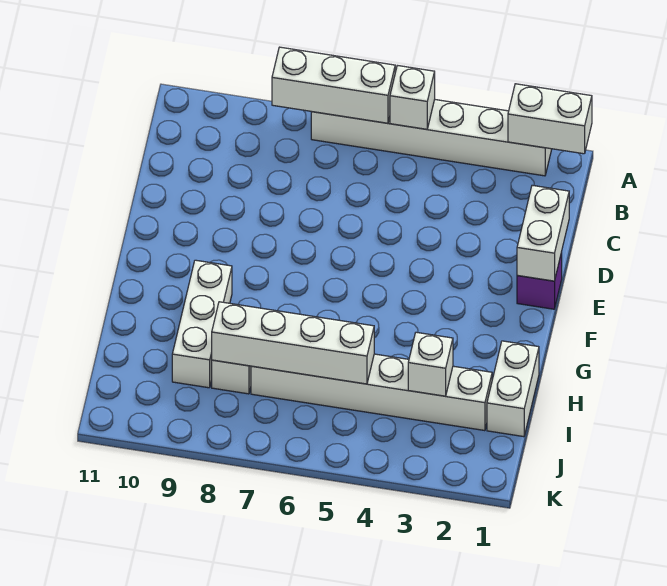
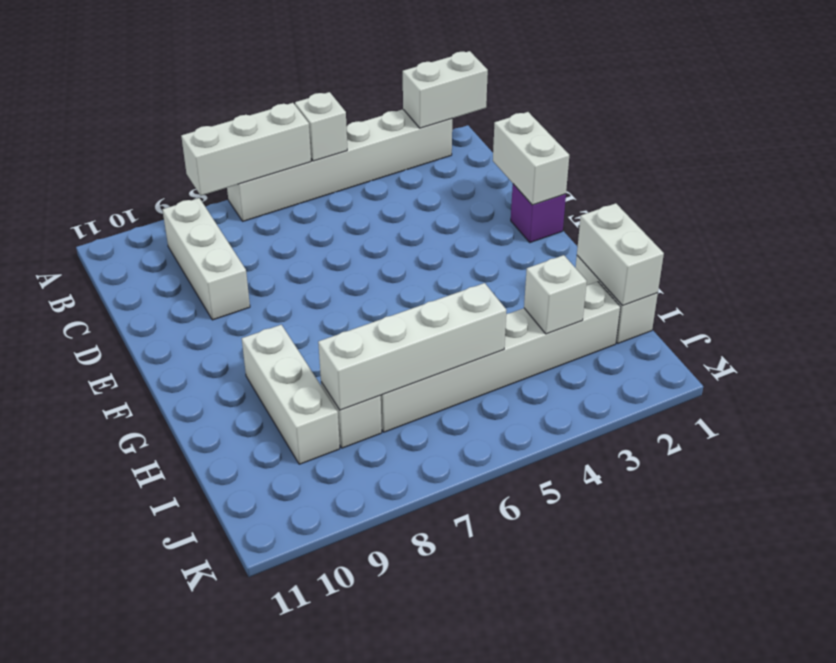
none -> white brick B9:D9 level 1
none -> white brick H1:I1 level 2

